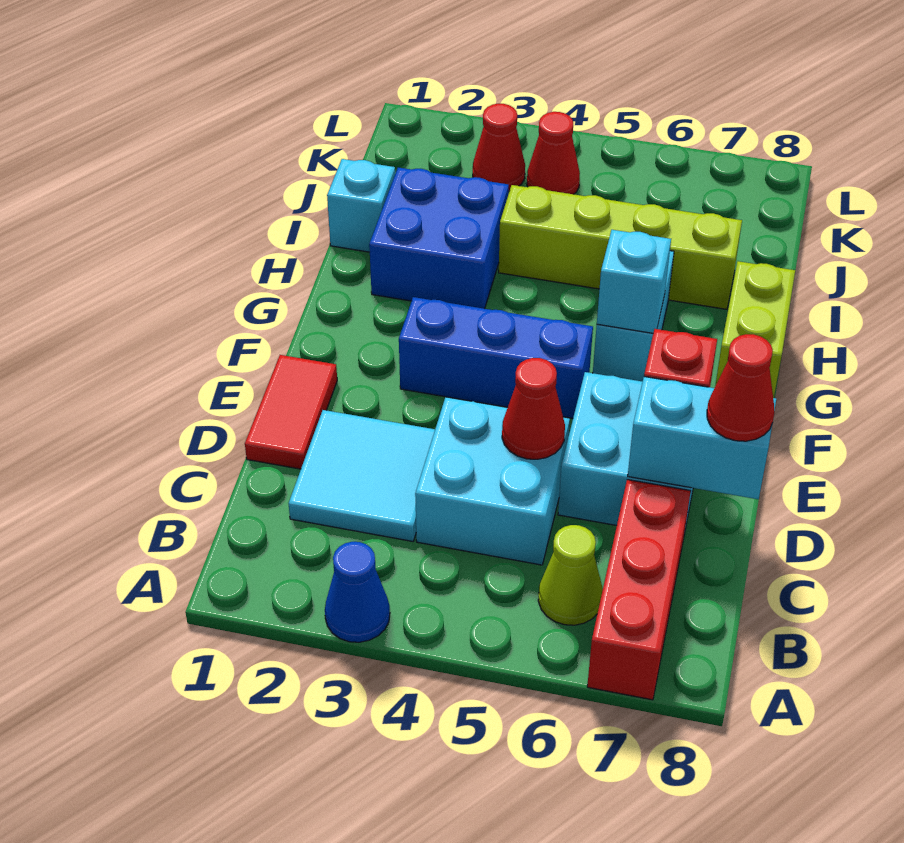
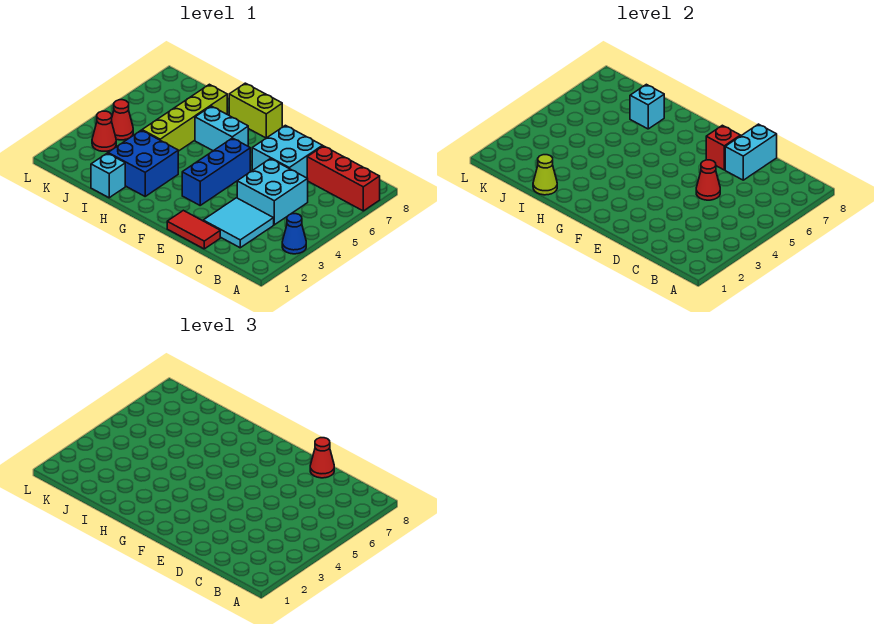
lime cone B6 level 1 -> lime cone I1 level 2
cyan brick G6 level 2 -> cyan brick I7 level 2

